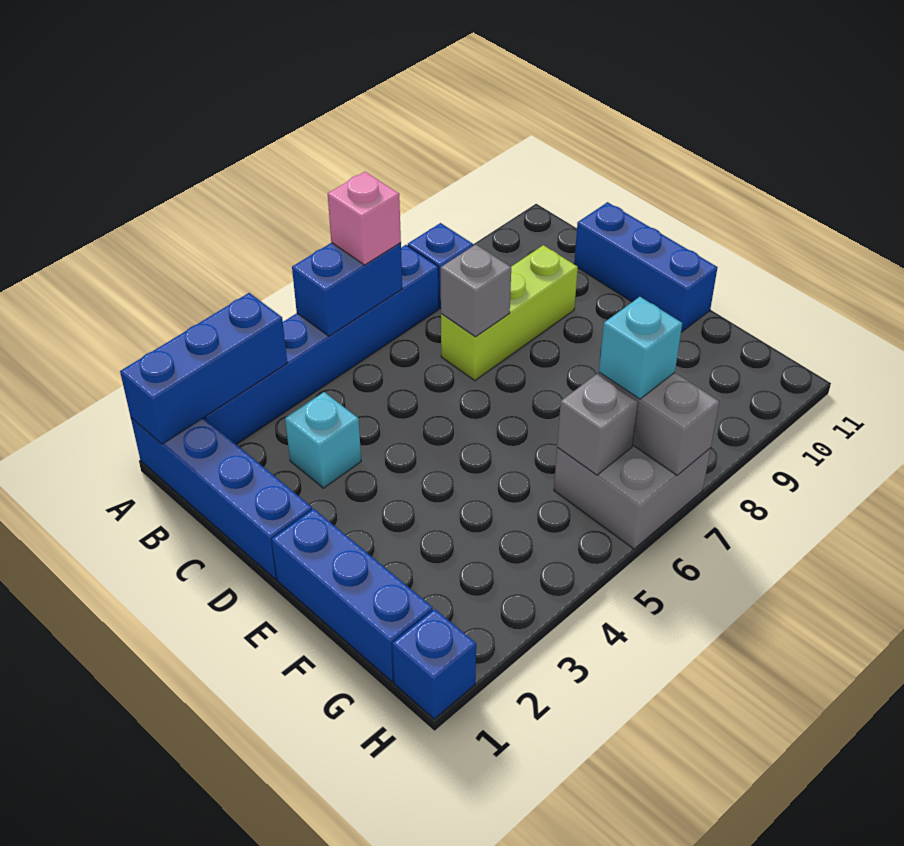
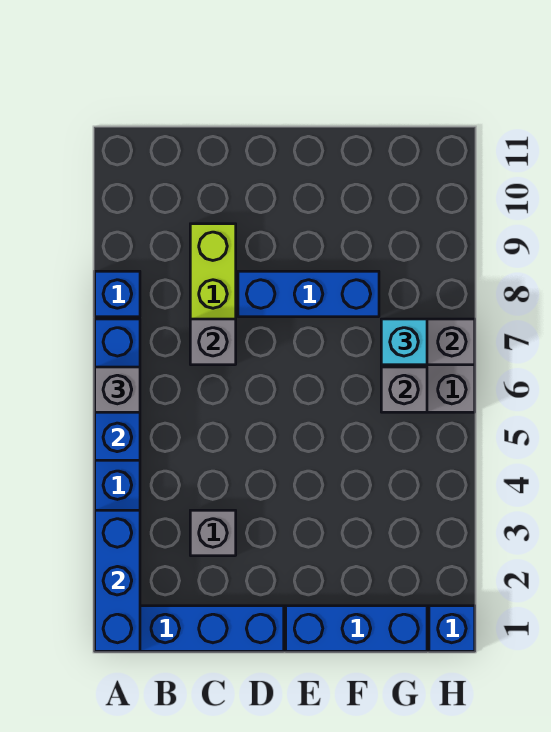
pink brick A6 level 3 -> grey brick A6 level 3
cyan brick C3 level 1 -> grey brick C3 level 1
blue brick C11:E11 level 1 -> blue brick D8:F8 level 1

